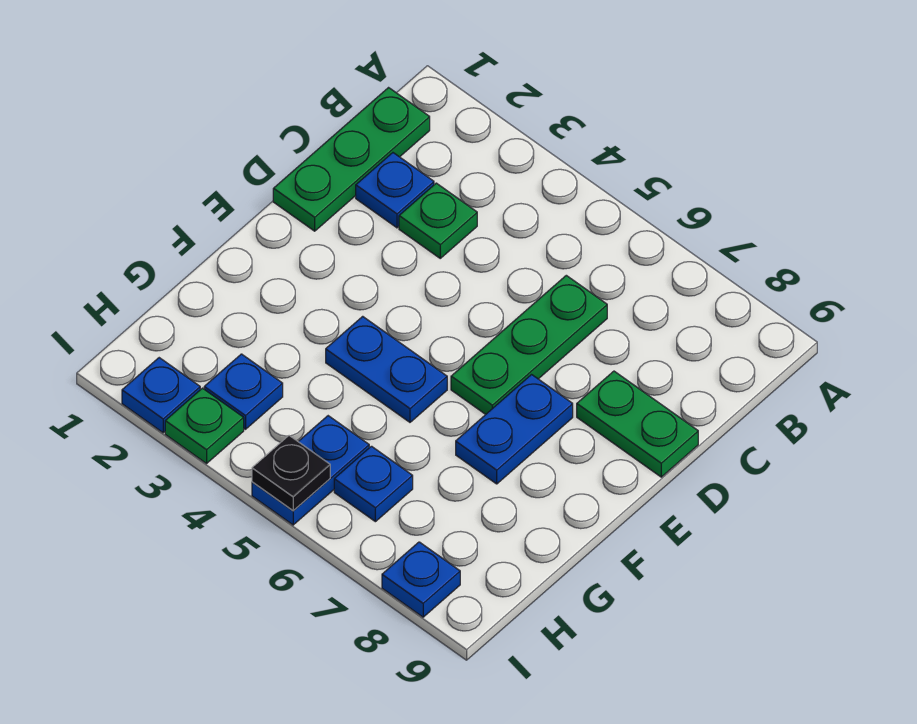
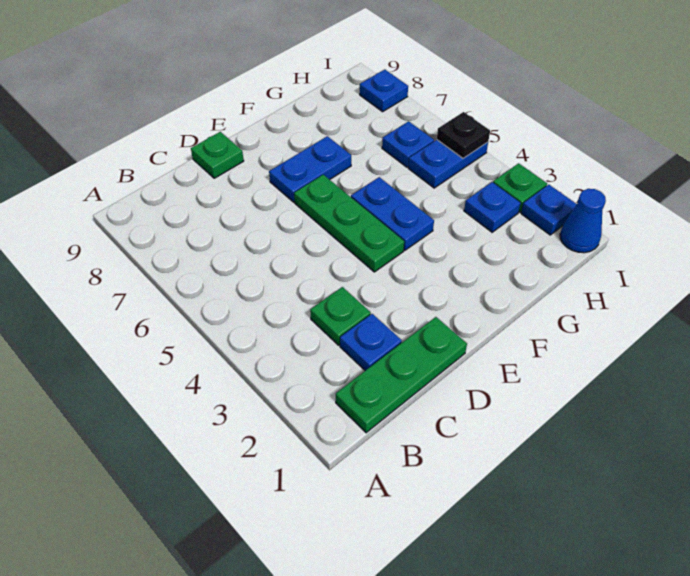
green plate C6:E6 level 1 -> green plate E4:E6 level 1
green plate D8:D9 level 1 -> green plate D9 level 1
none -> blue cone I1 level 1

